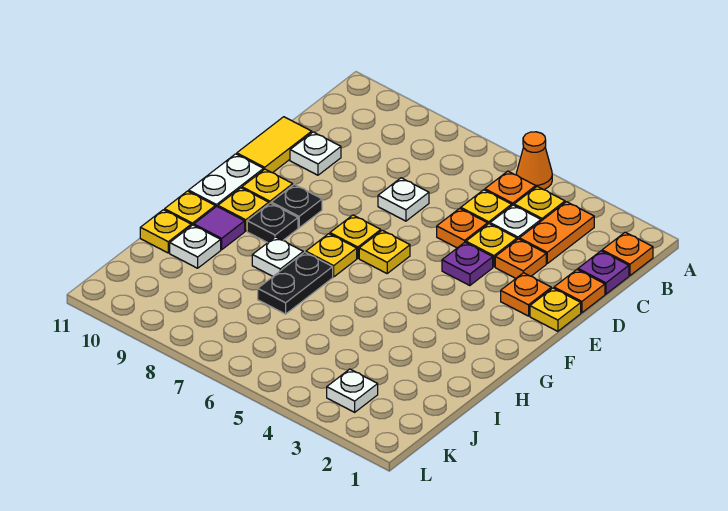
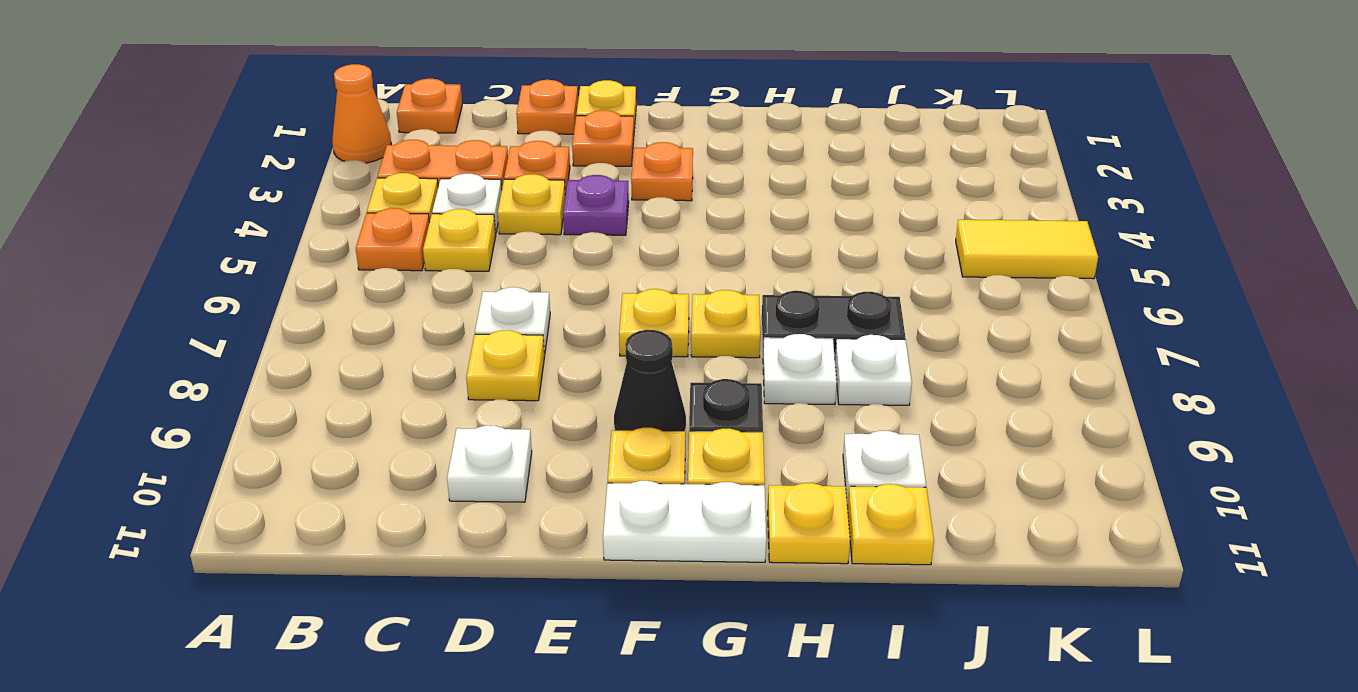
orange cone A5 level 1 -> orange cone A2 level 1
purple plate C1 level 1 -> none
orange plate D5 level 1 -> orange plate F3 level 1
yellow tile D11:E11 level 1 -> yellow tile K5:L5 level 1
yellow plate F6 level 1 -> yellow plate D8 level 1
black plate F9 level 1 -> black cone F9 level 1
purple tile H10 level 1 -> none
white plate K3 level 1 -> white plate I8 level 1

